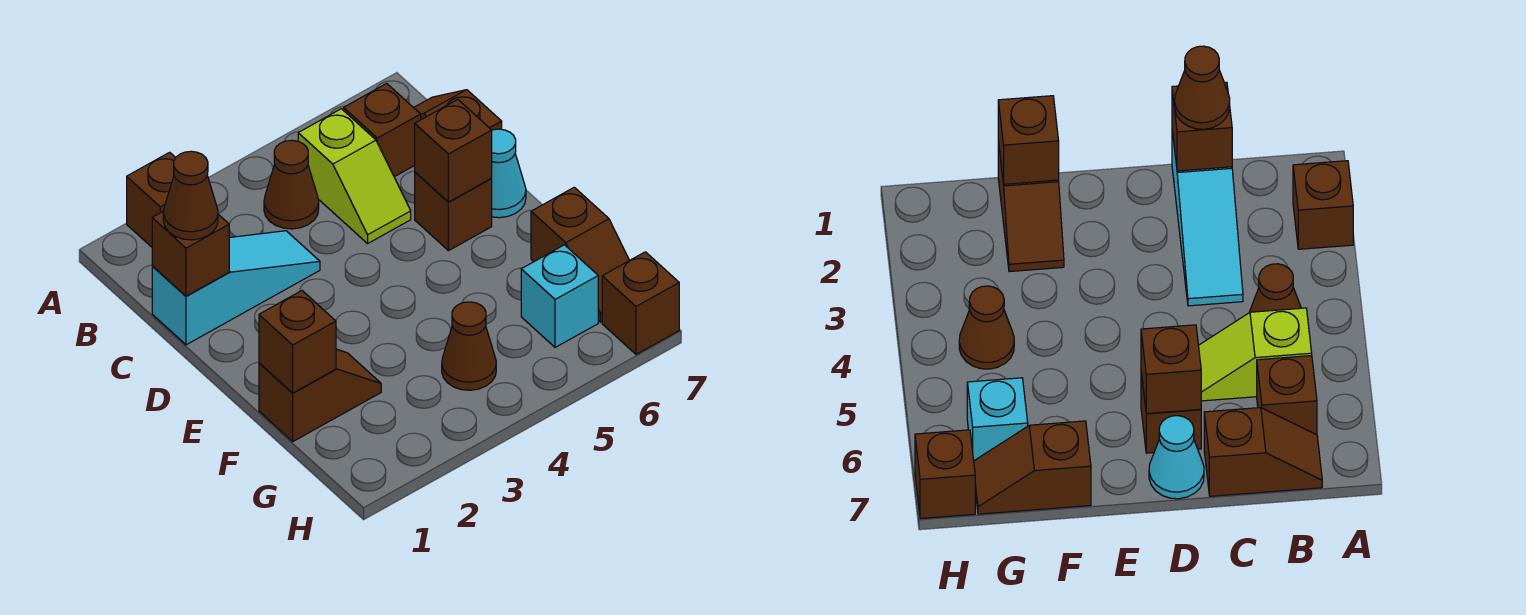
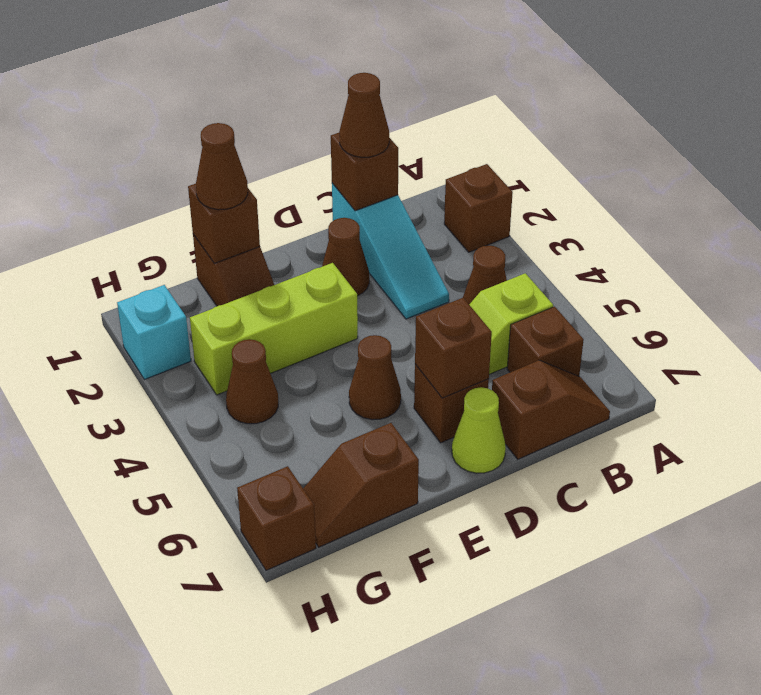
none -> brown cone D2 level 1
cyan cone D7 level 1 -> lime cone D7 level 1
none -> lime brick E3:G3 level 1
none -> brown cone E5 level 1
none -> brown cone F1 level 3
cyan brick G6 level 1 -> cyan brick H2 level 1

